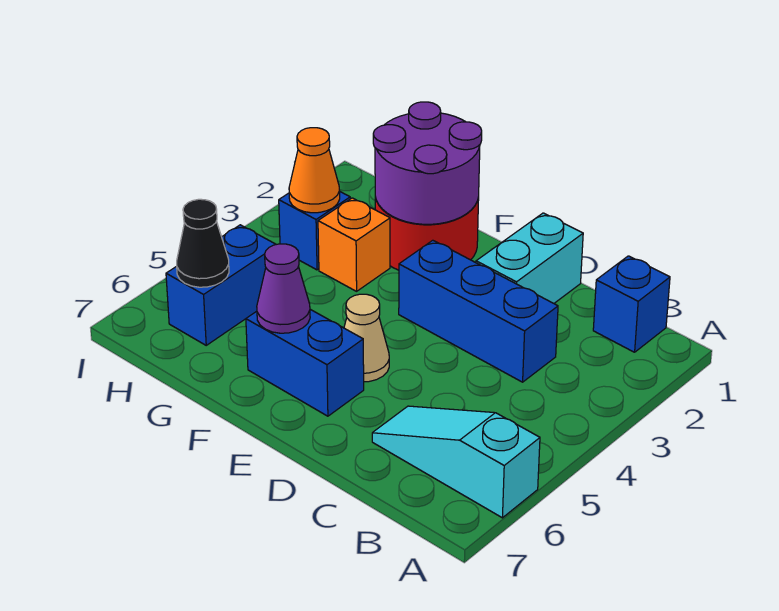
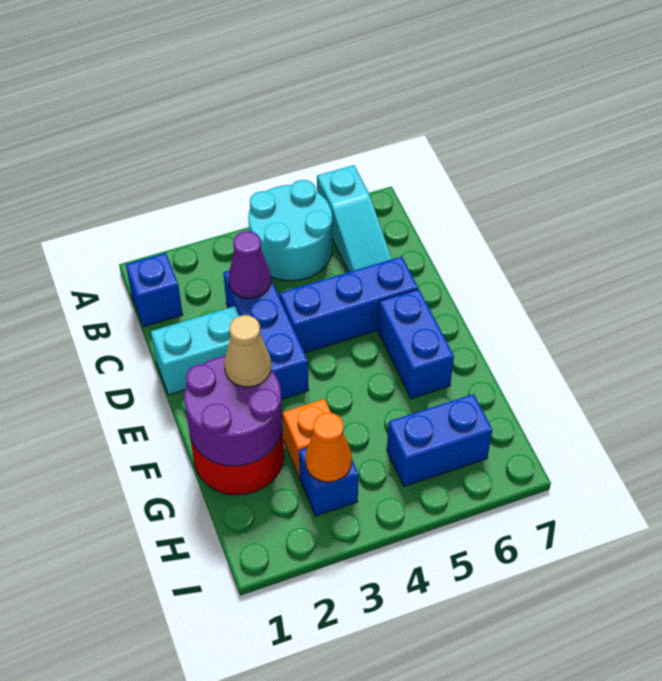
none -> cyan round brick A4:B5 level 1
none -> blue brick D4:D6 level 1
tan cone E5 level 1 -> tan cone F2 level 3
purple cone F6 level 2 -> purple cone C3 level 2
black cone H6 level 2 -> none

